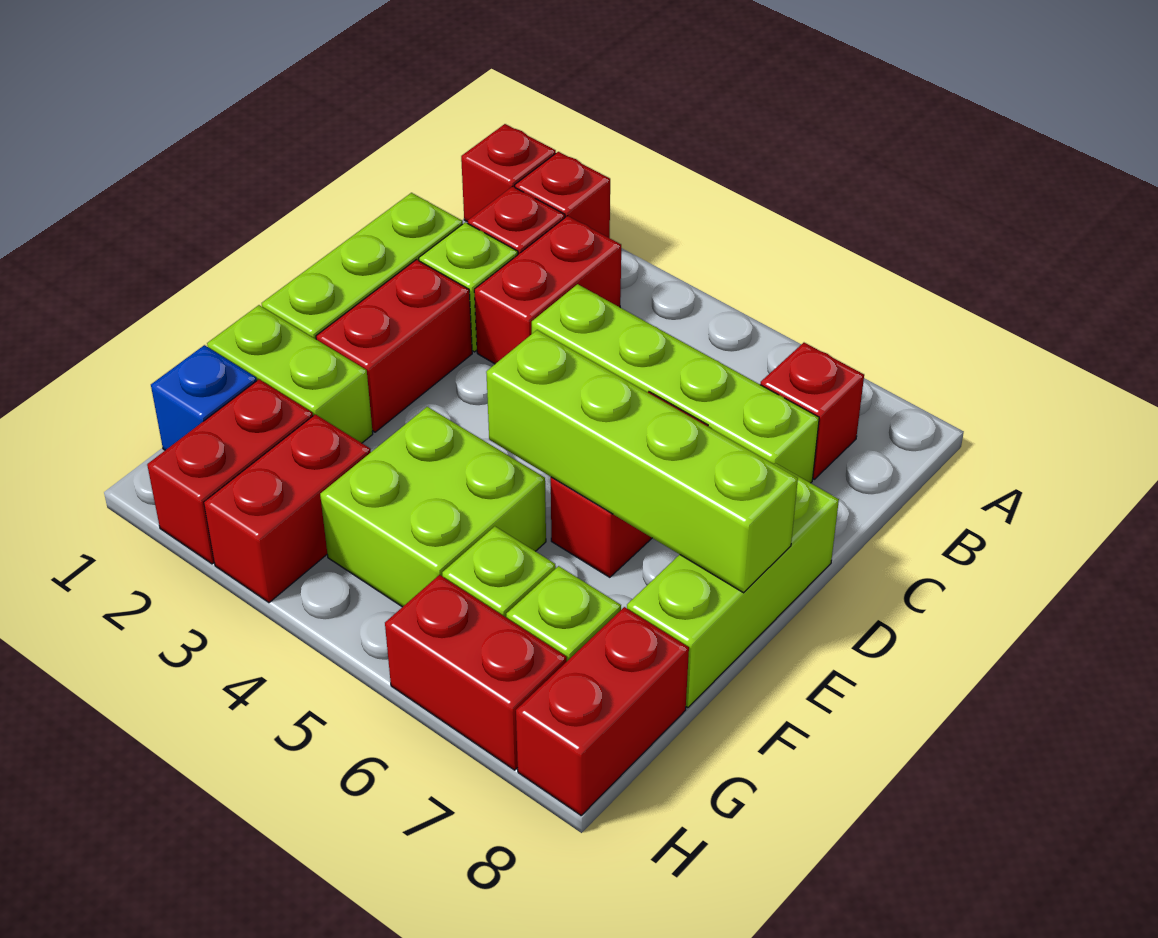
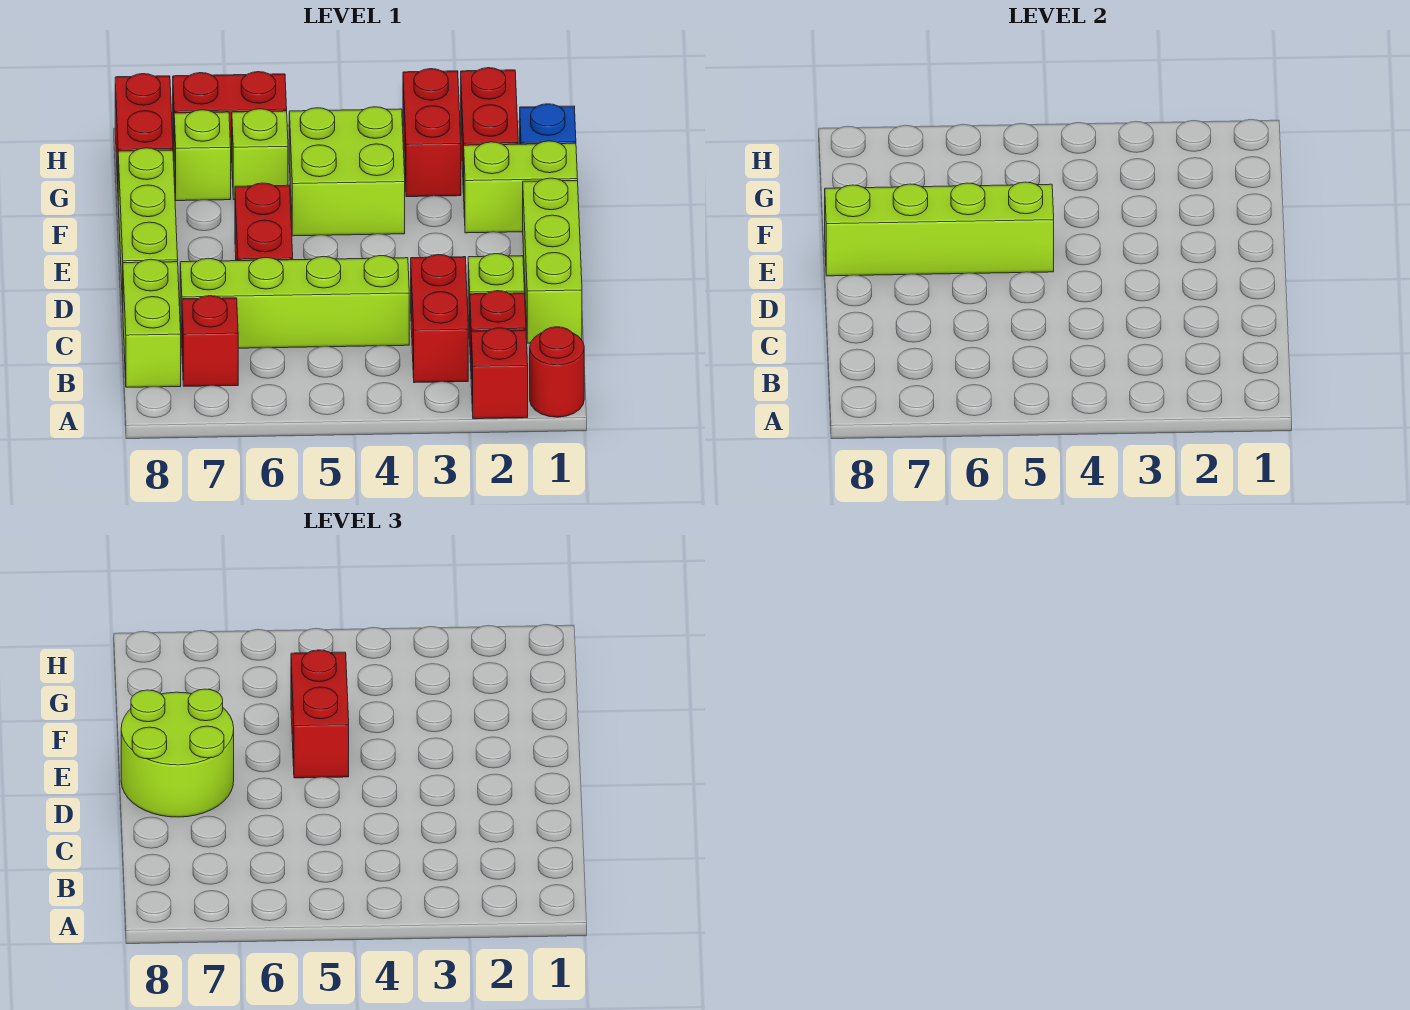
red brick A1 level 1 -> red round brick A1 level 1
none -> lime brick B8:C8 level 1
red brick D2:E2 level 1 -> red brick E5:F5 level 3
none -> lime round brick D7:E8 level 3

